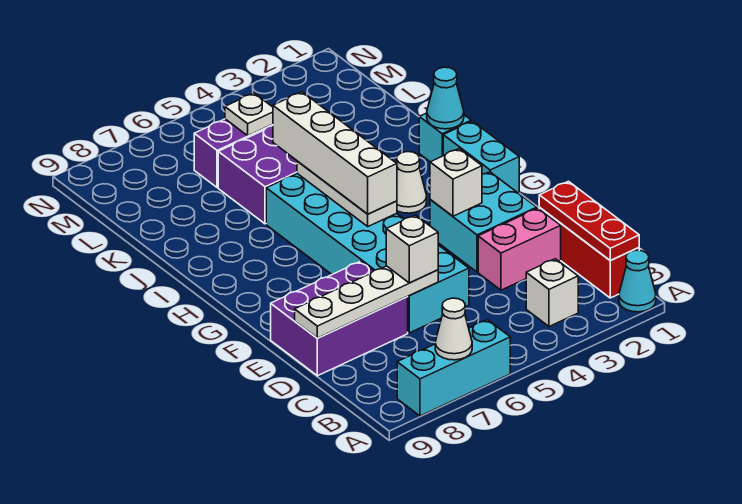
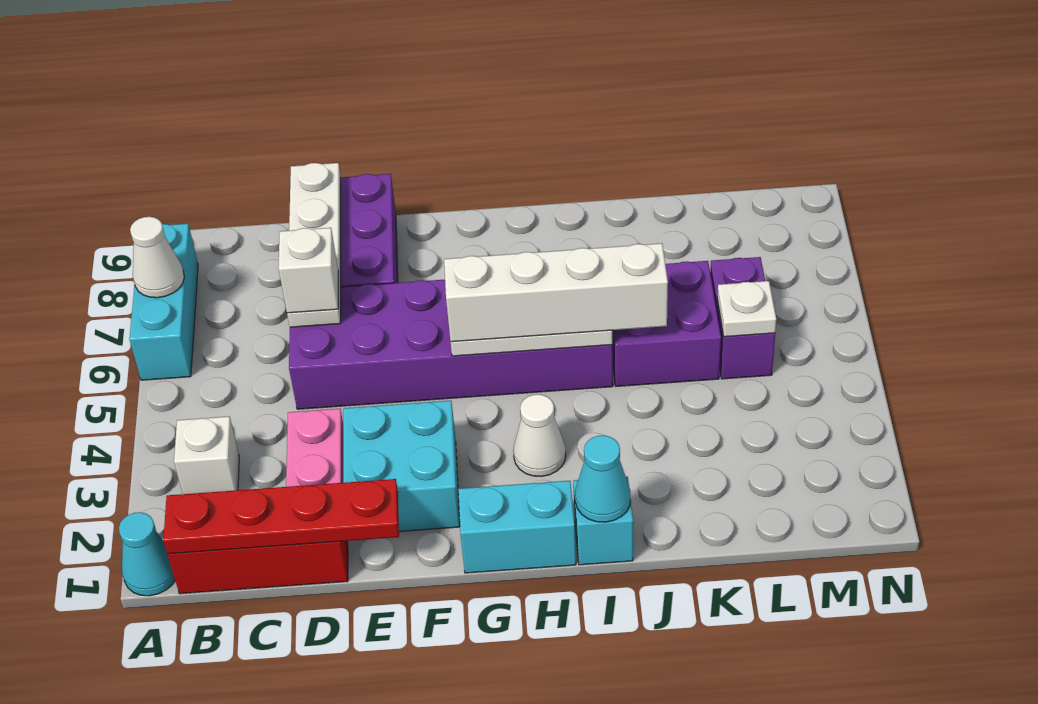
red plate B1:D1 level 2 -> red plate B1:E1 level 2
cyan brick D5:I6 level 1 -> purple brick D5:I6 level 1
white brick F3 level 2 -> none

